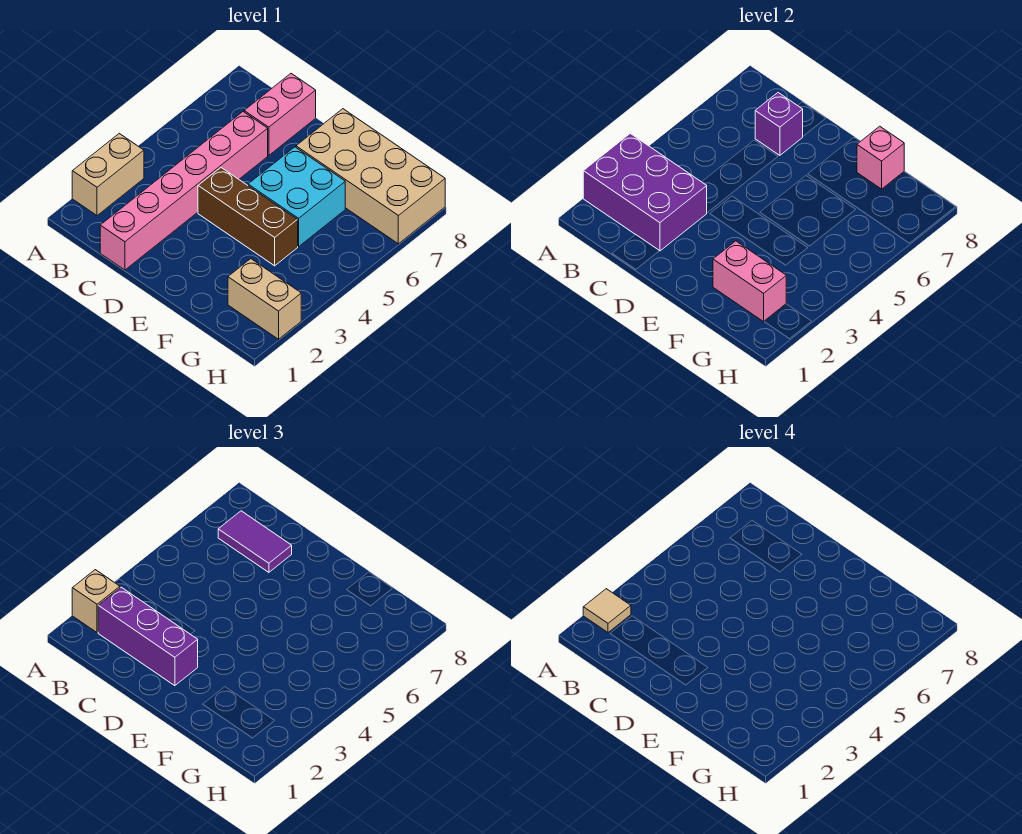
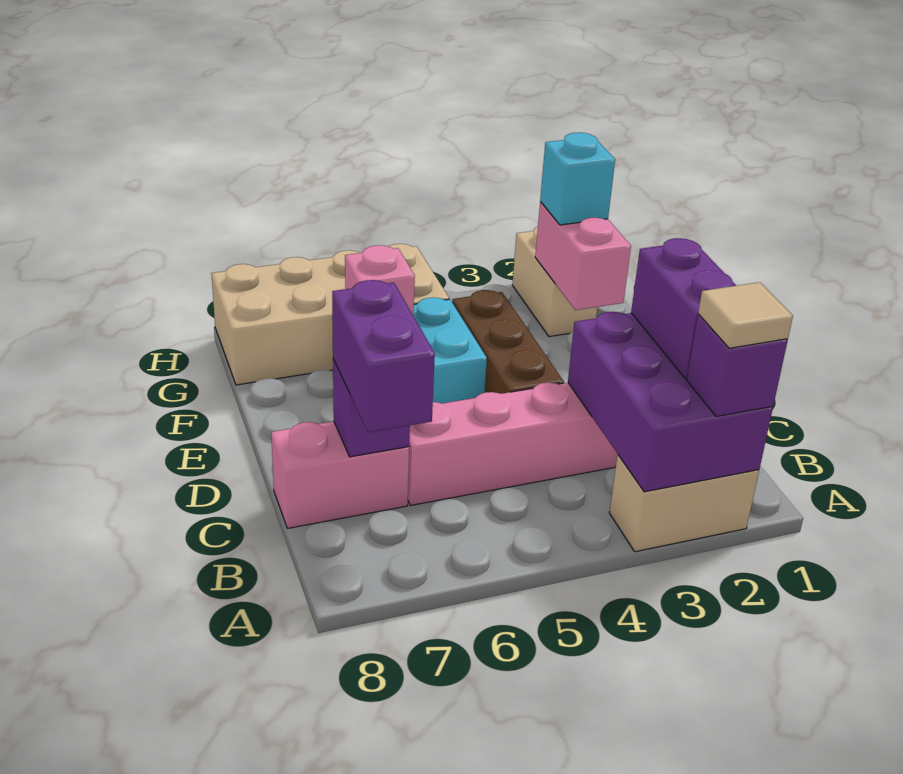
tan brick A2 level 3 -> purple brick A2 level 3
purple brick B2:D2 level 3 -> purple brick B2:C2 level 3
purple tile B7:C7 level 3 -> purple brick B7:C7 level 3
tan brick E7:H8 level 1 -> tan brick G5:H8 level 1
pink brick F8 level 2 -> pink brick F6 level 2
none -> cyan brick G2 level 3

